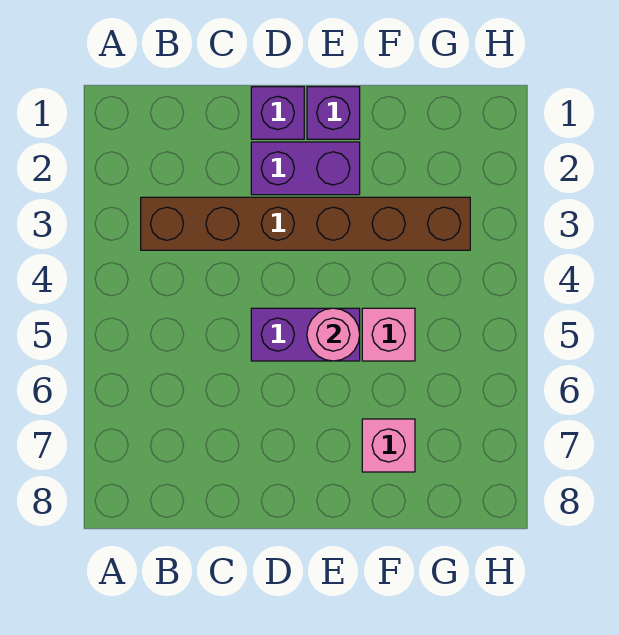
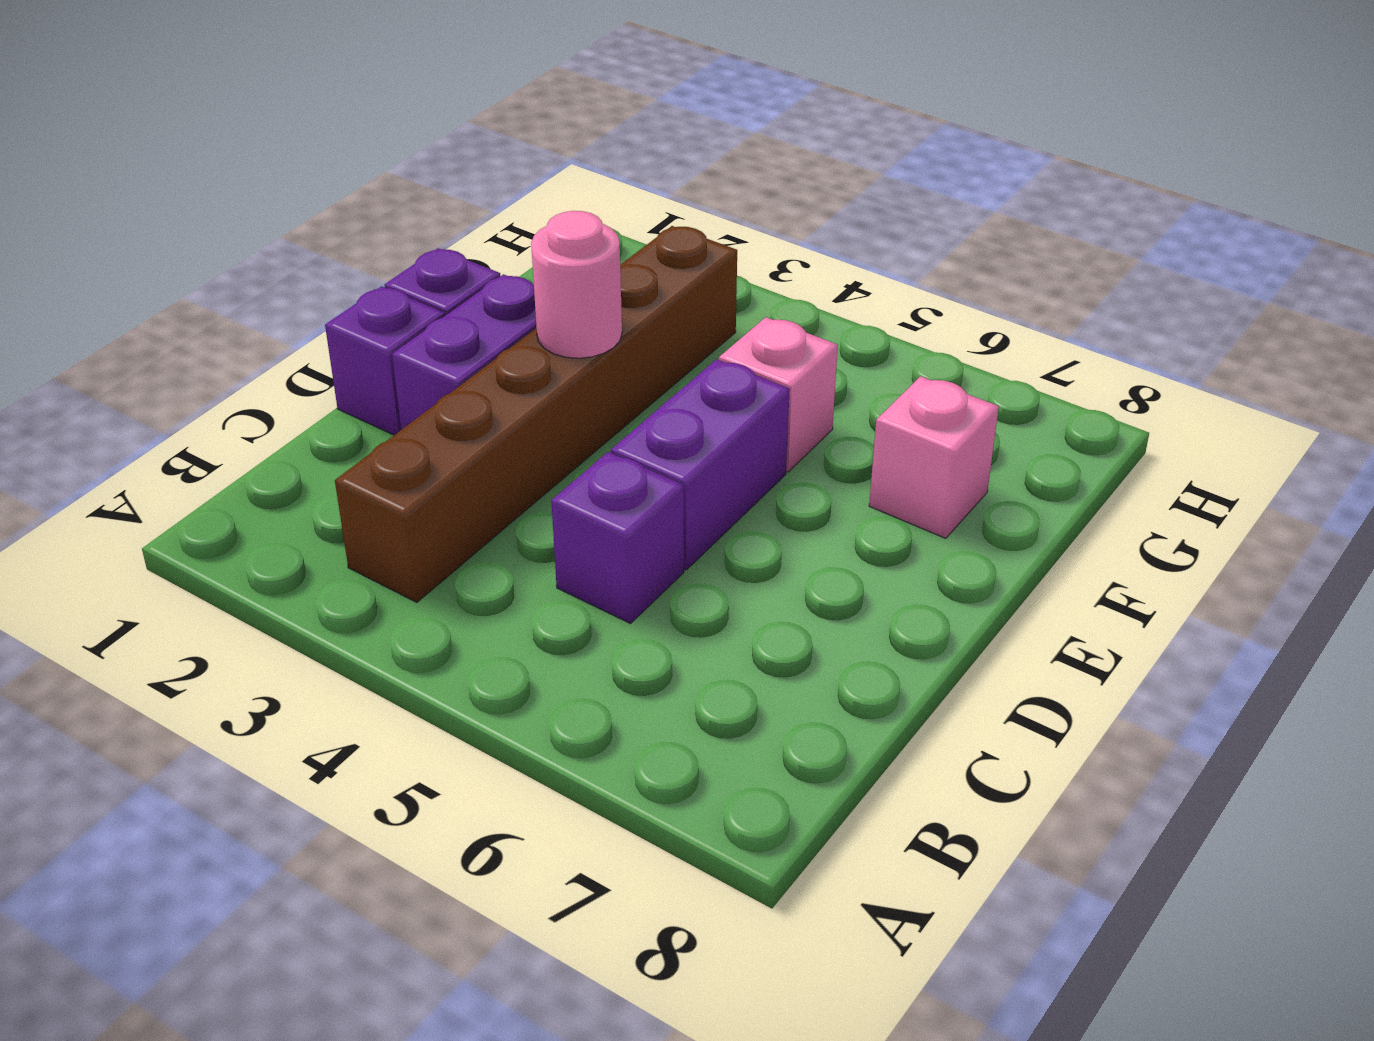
none -> purple brick C5 level 1
pink round brick E5 level 2 -> pink round brick E3 level 2

